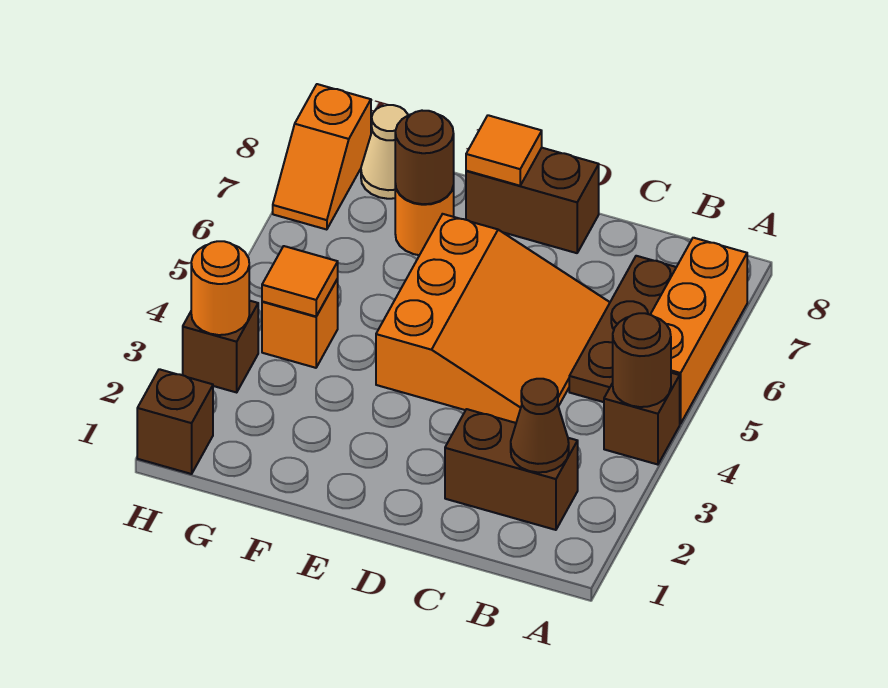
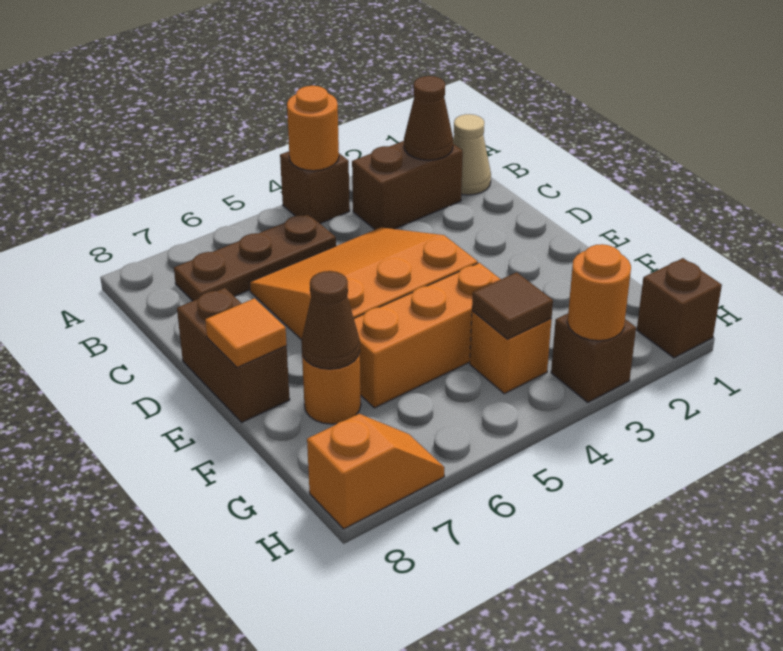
brown round brick A4 level 2 -> orange round brick A4 level 2
orange brick A5:A7 level 1 -> orange brick F4:F6 level 1
brown brick B2:C2 level 1 -> brown brick B2:B3 level 1
brown round brick F7 level 2 -> brown cone F7 level 2
orange tile G4 level 2 -> brown tile G4 level 2
tan cone G8 level 1 -> tan cone B1 level 1

